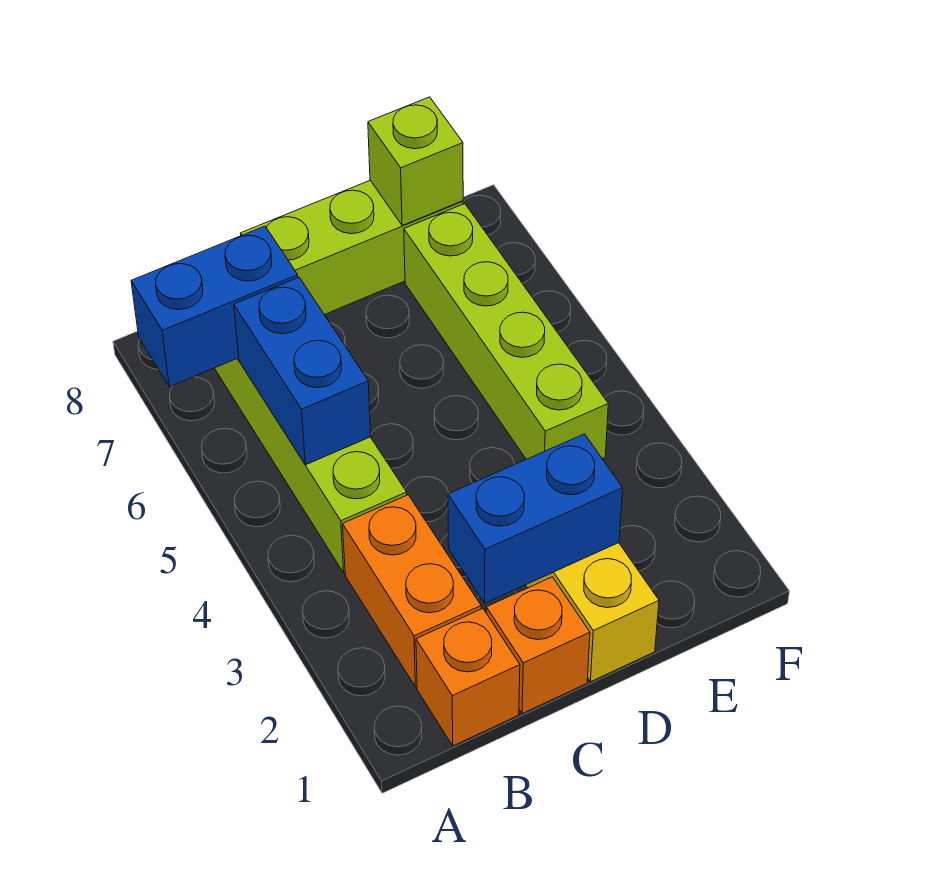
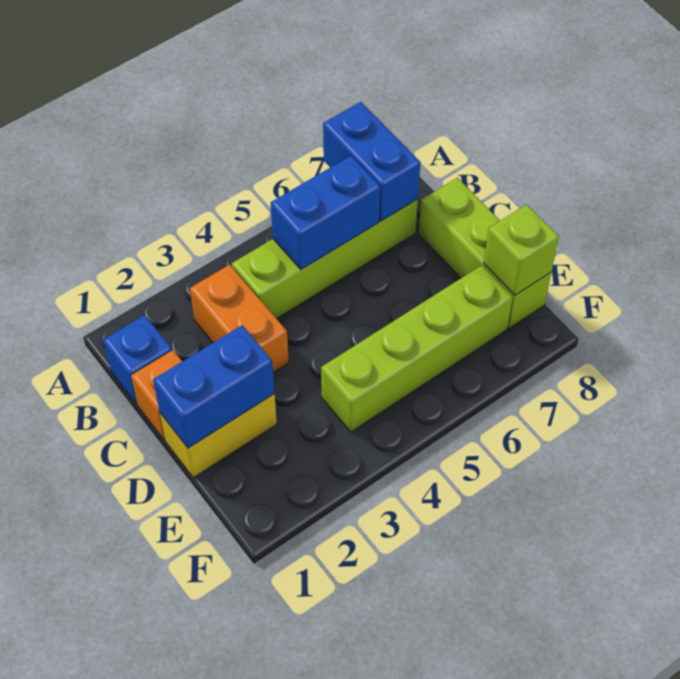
orange brick B1 level 1 -> blue brick B1 level 1
orange brick B2:B3 level 1 -> orange brick B3:C3 level 1
blue brick C2:D2 level 2 -> blue brick D1:D2 level 2

